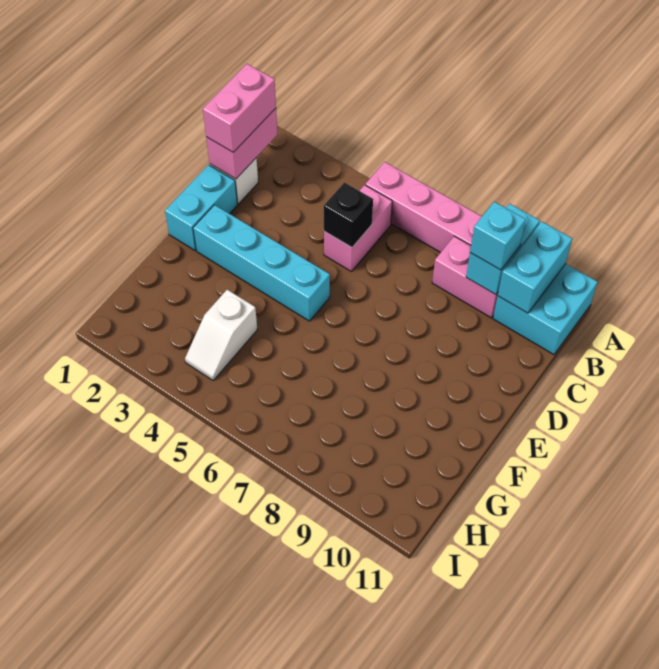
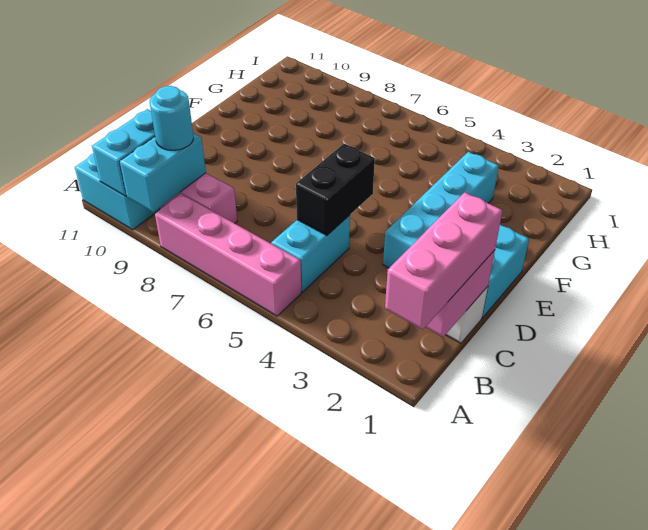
pink brick B1:C1 level 3 -> pink brick A1:C1 level 3
pink brick B5:C5 level 1 -> cyan brick B5:C5 level 1
cyan brick B9 level 3 -> cyan round brick B9 level 3
black brick C5 level 2 -> black brick C5:D5 level 2
cyan brick E2:E5 level 1 -> cyan brick D3:G3 level 1
white slope G4:H4 level 1 top G -> none

